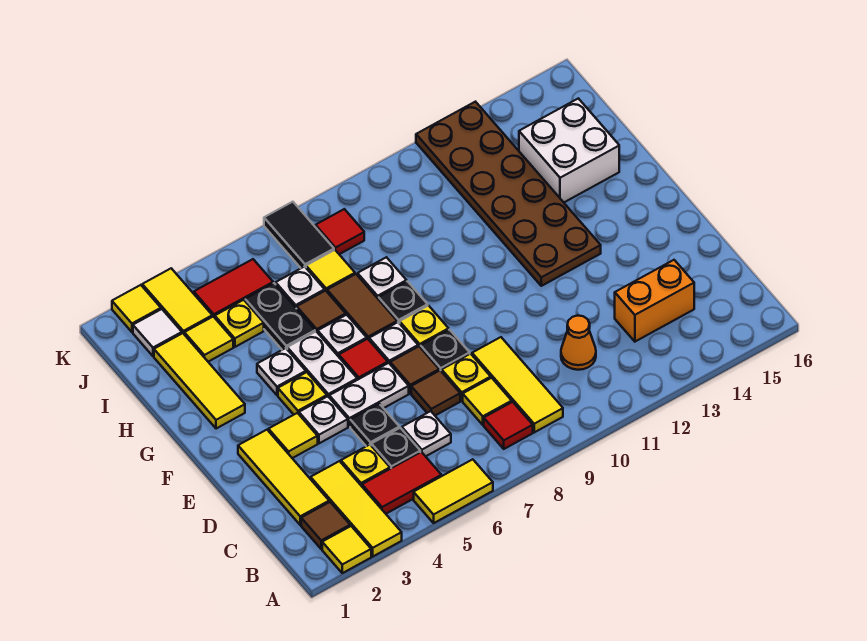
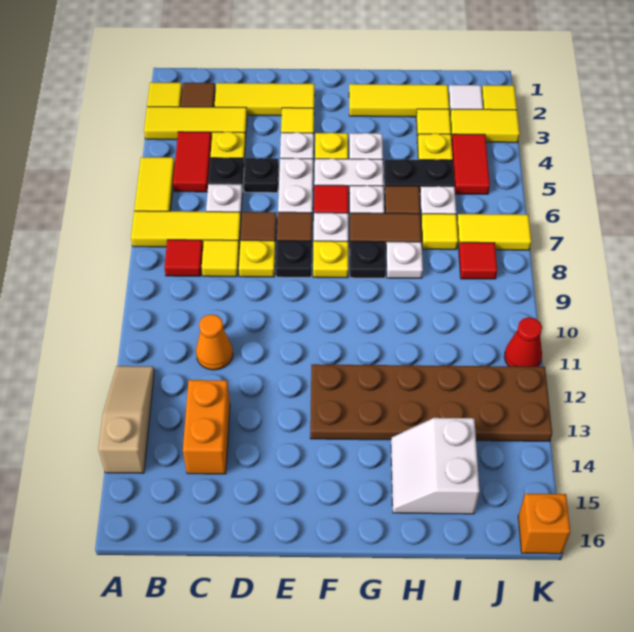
none -> tan slope A12:A14 level 1 top 14
yellow tile B9:D9 level 1 -> yellow tile A7:C7 level 1
white brick H14:I15 level 1 -> white slope H14:I15 level 1 top I
black tile J7:K7 level 1 -> yellow tile J7:K7 level 1
none -> red cone K11 level 1
none -> orange brick K16 level 1

